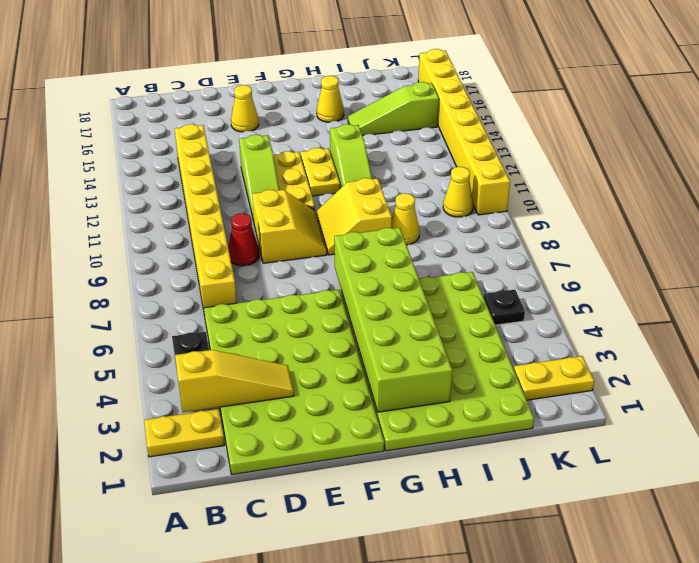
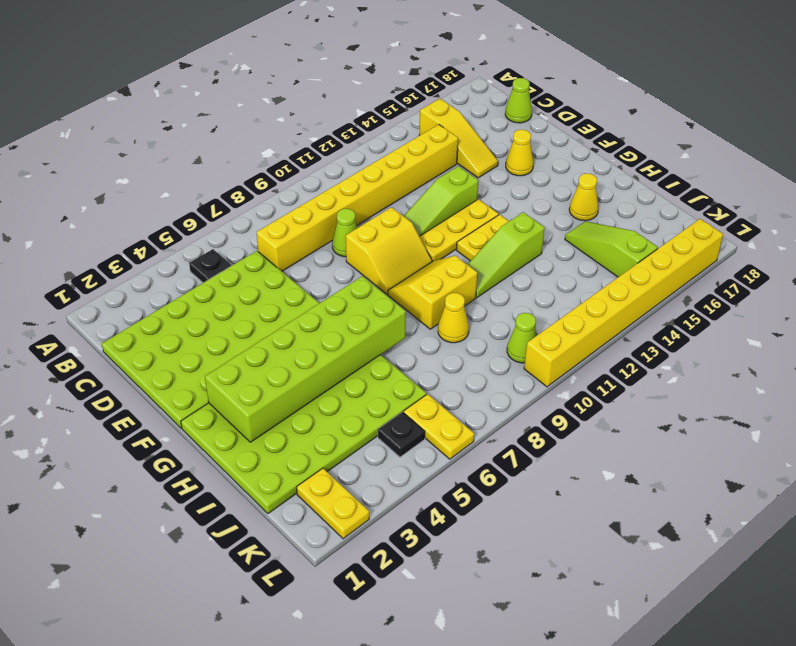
yellow plate A2:B2 level 1 -> yellow plate K6:L6 level 1
yellow slope B3:D3 level 2 top B -> yellow slope B15:D15 level 1 top B
none -> lime cone C18 level 1
red cone D9 level 1 -> lime cone D9 level 1
yellow cone K10 level 1 -> lime cone K10 level 1

